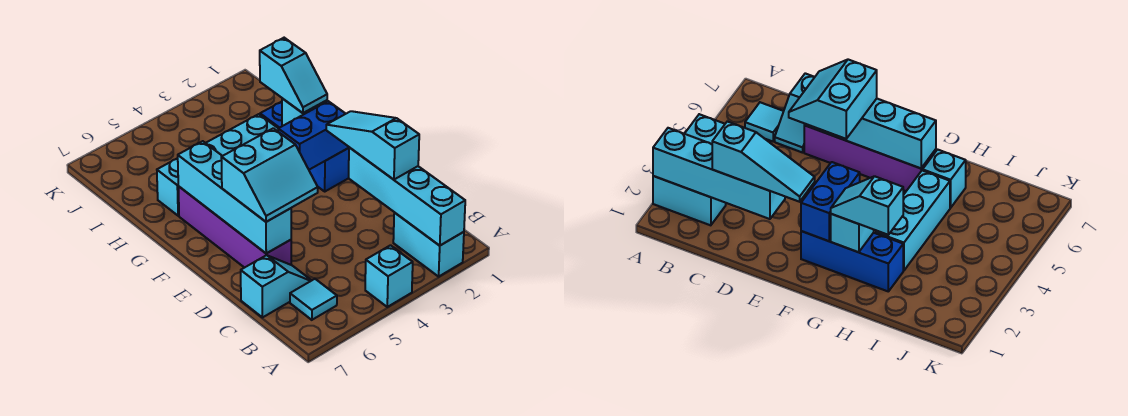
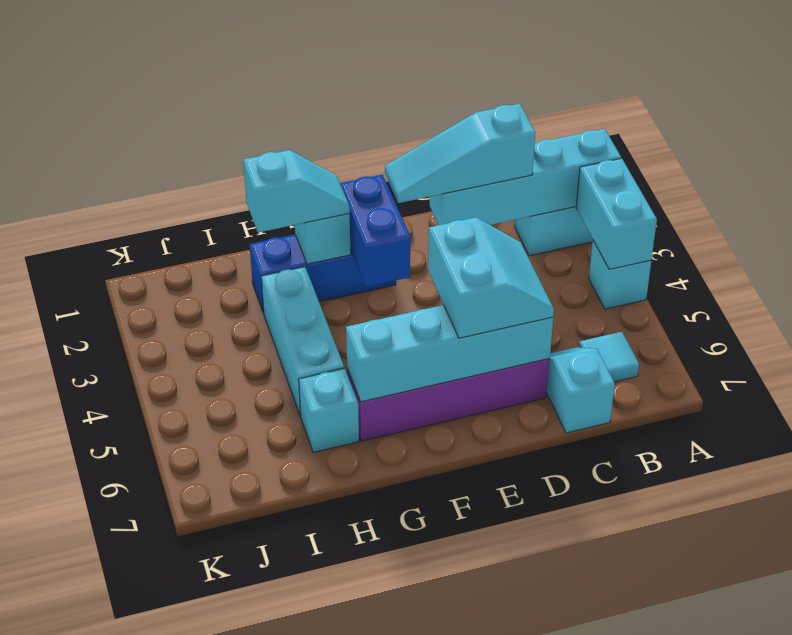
none -> cyan brick A3:A4 level 2

